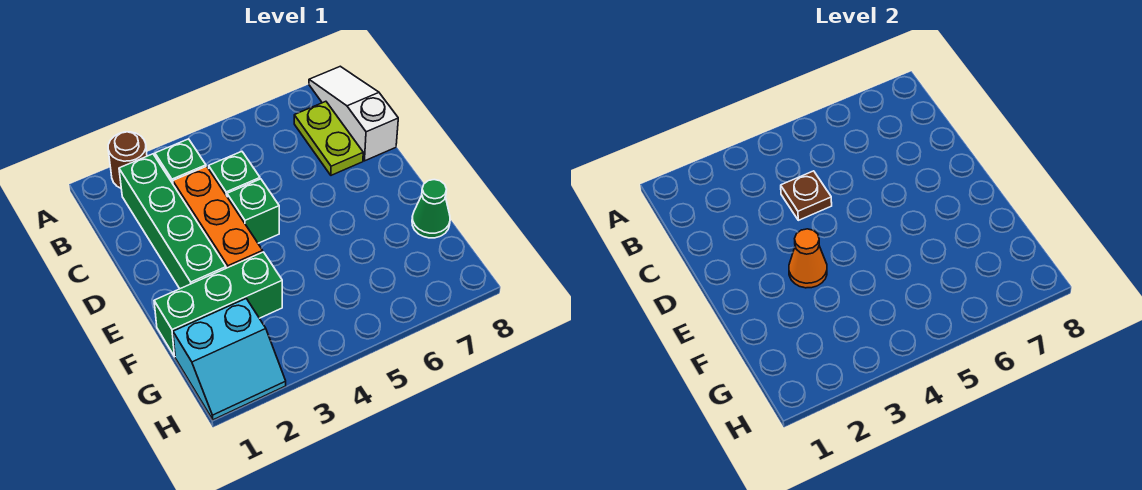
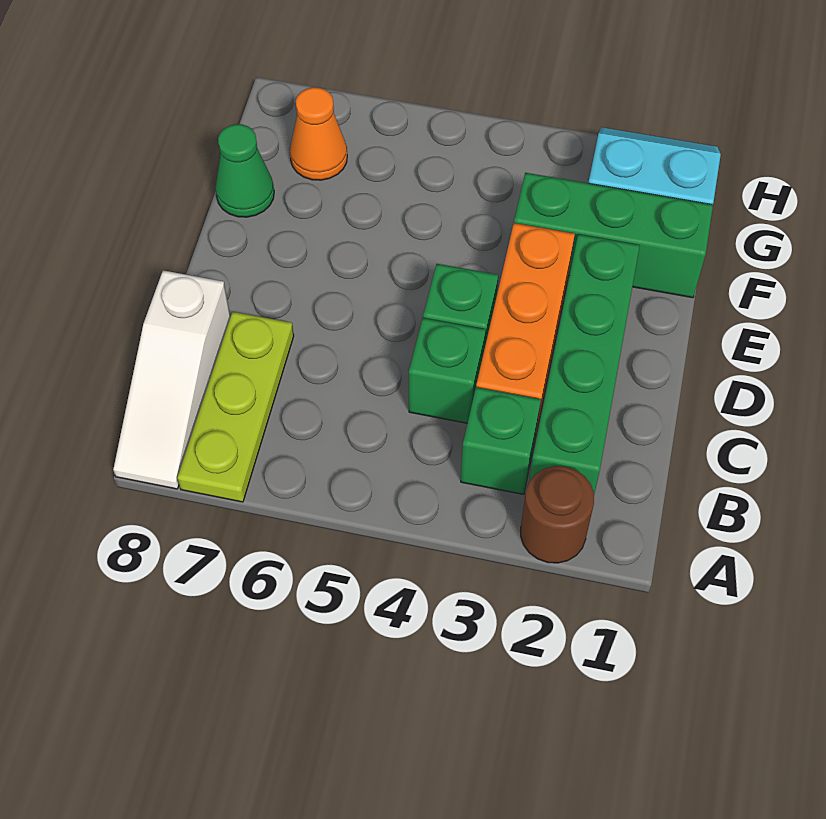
lime plate B7:C7 level 1 -> lime plate A7:C7 level 1
brown plate C4 level 2 -> none
orange cone E3 level 2 -> orange cone G7 level 1

